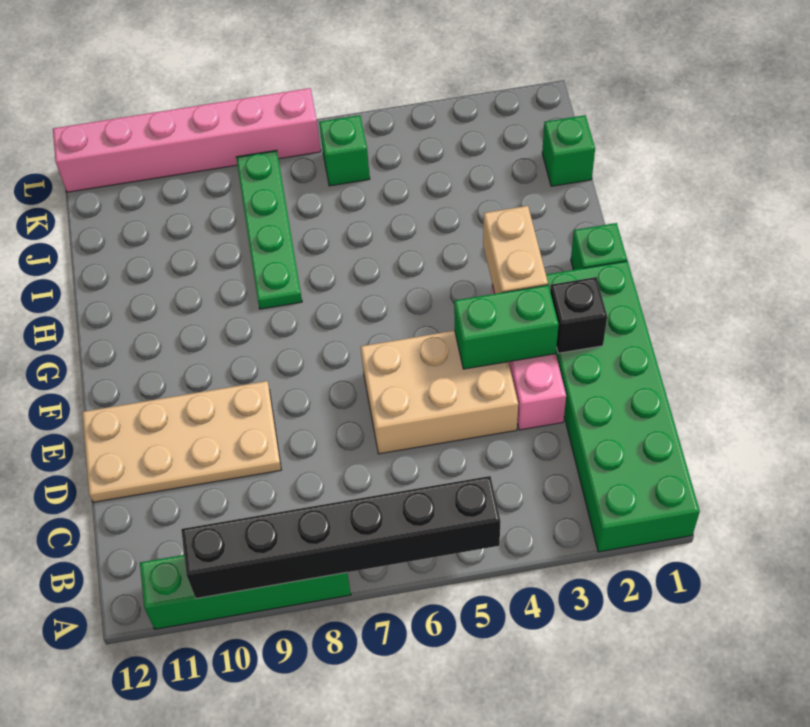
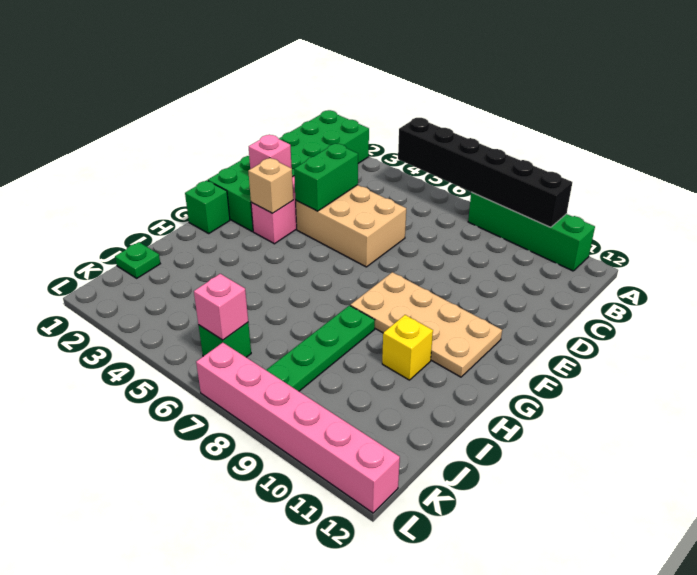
tan plate D9:E12 level 1 -> tan plate F8:G11 level 1
black brick E2 level 2 -> pink brick E2 level 2
green brick E3:E4 level 2 -> green brick D4:E4 level 2
tan brick F3:G3 level 2 -> tan brick F3 level 2
none -> yellow brick H10 level 1
green brick J1 level 1 -> green plate J1 level 1
none -> pink brick K6 level 2

